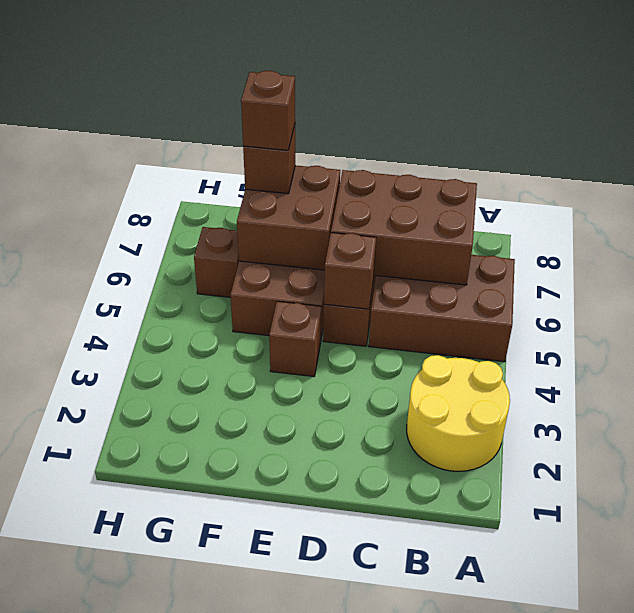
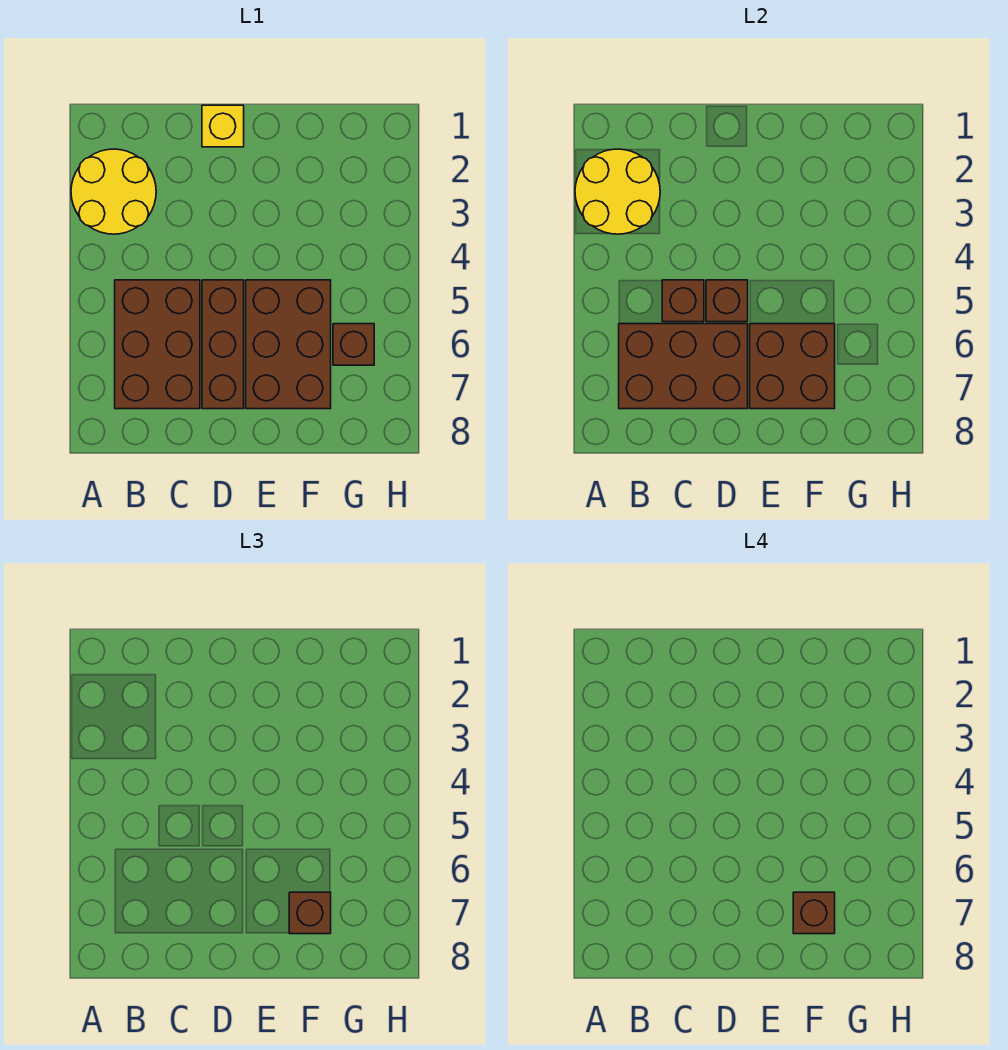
none -> yellow round brick A2:B3 level 2
brown brick A5:C6 level 1 -> brown brick B5:C7 level 1
none -> yellow brick D1 level 1
brown brick E4 level 1 -> brown brick C5 level 2

